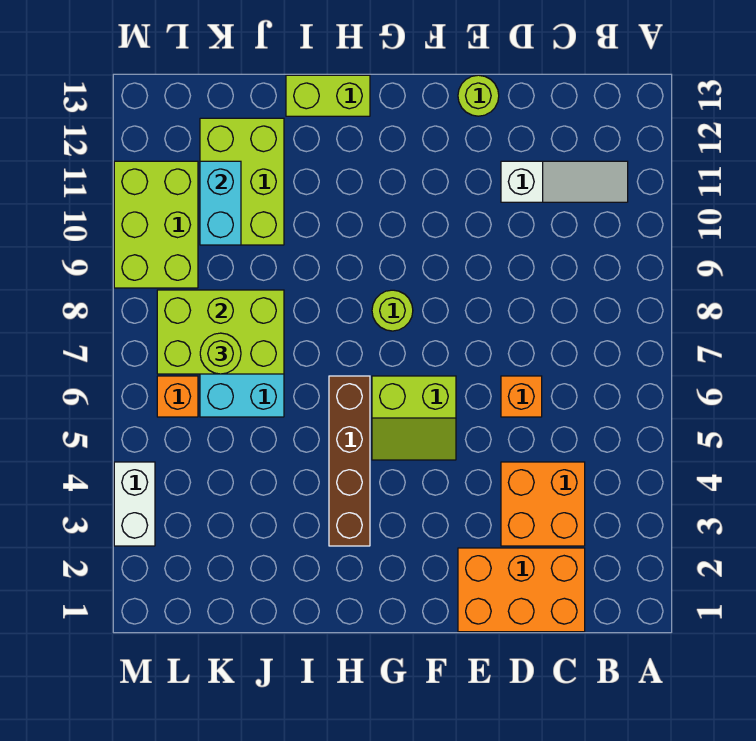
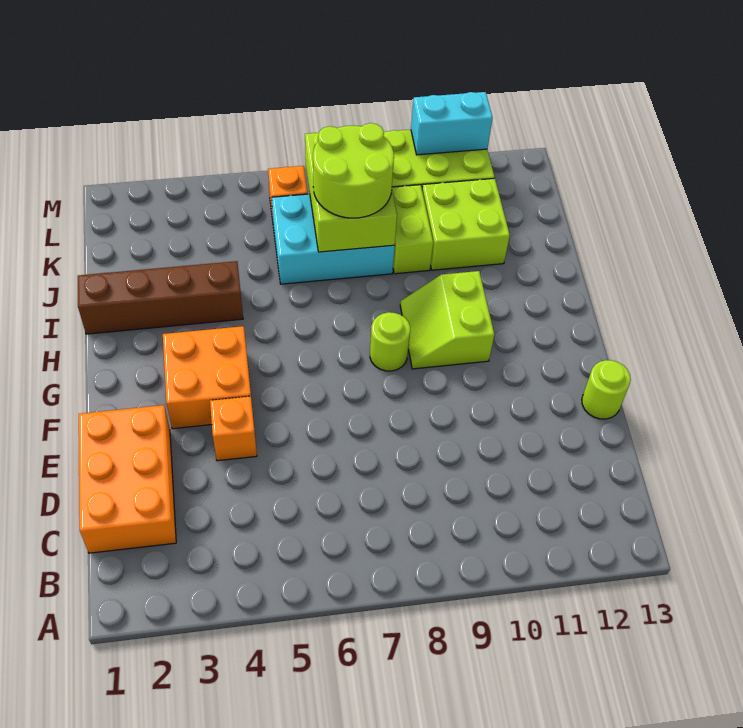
white slope B11:D11 level 1 top D -> none
orange brick C3:D4 level 1 -> orange brick F3:G4 level 1
orange brick D6 level 1 -> orange brick E4 level 1
lime slope F5:G6 level 1 top 6 -> lime slope G9:H10 level 1 top 10
brown brick H3:H6 level 1 -> brown brick I1:I4 level 1
lime brick H13:I13 level 1 -> lime brick J9:K9 level 1
lime brick J10:K12 level 1 -> lime brick J10:K11 level 1
lime round brick K7 level 3 -> lime round brick J7:K8 level 3
cyan brick K10:K11 level 2 -> cyan brick M10:M11 level 2
white brick M3:M4 level 1 -> none

